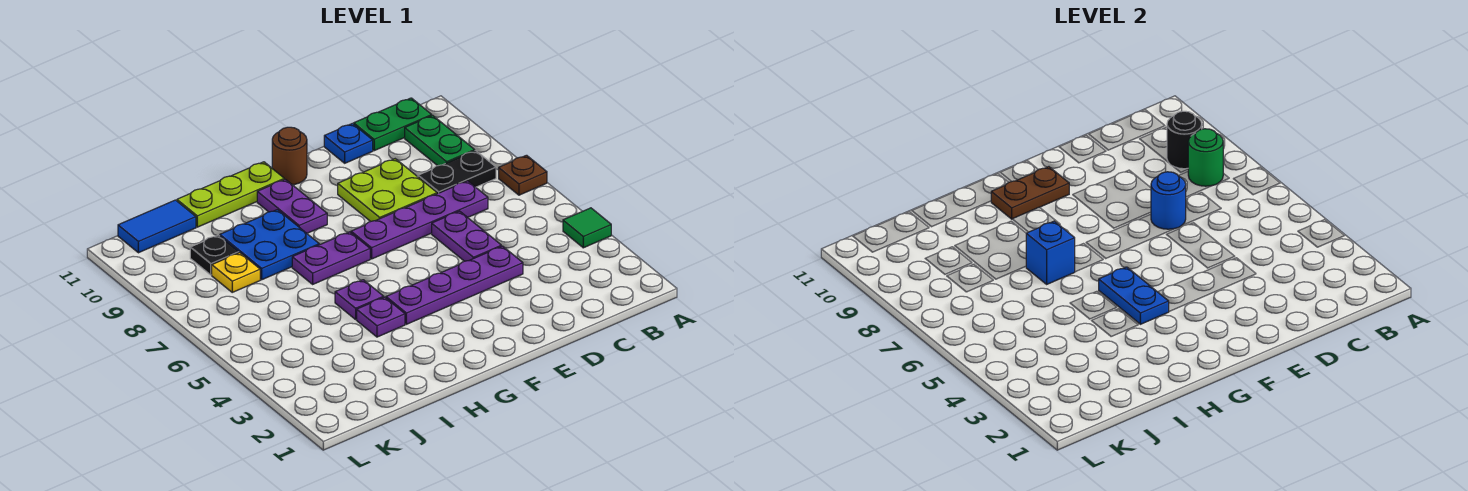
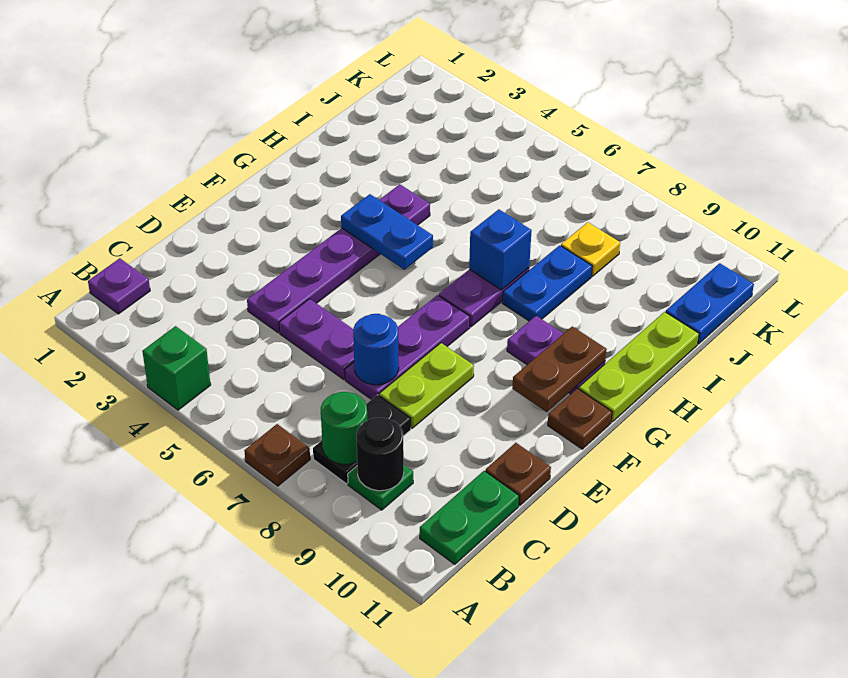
green tile A4 level 1 -> green brick A4 level 1
green plate B9:B10 level 1 -> green plate B9 level 1
purple plate C7:F7 level 1 -> purple plate D7:F7 level 1
lime plate D8:E9 level 1 -> lime plate D8:E8 level 1
blue plate D11 level 1 -> brown plate D11 level 1
brown round brick F11 level 1 -> brown plate F11 level 1
purple plate H5 level 1 -> purple plate B1 level 1
blue plate H8:I9 level 1 -> blue plate H8:I8 level 1
black plate J9 level 1 -> none
blue tile J11:K11 level 1 -> blue plate J11:K11 level 1

